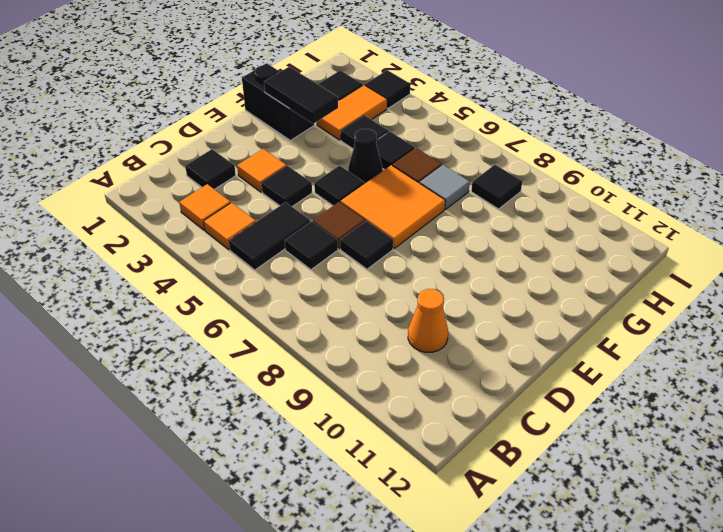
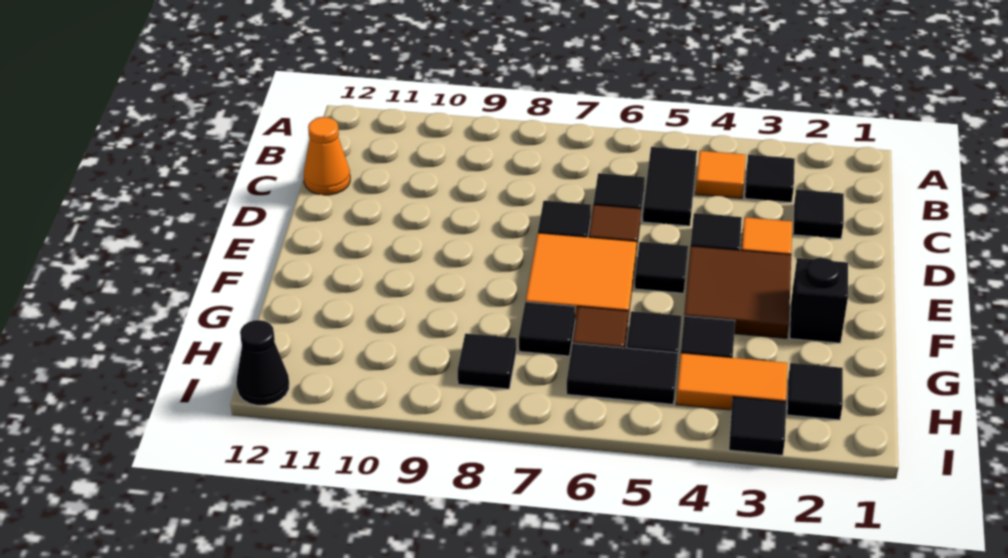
orange tile B3 level 1 -> black tile B3 level 1
orange cone C10 level 1 -> orange cone C12 level 1
none -> brown tile E3:F4 level 1
black brick F1:F2 level 1 -> black brick F2 level 1
black tile F2:F3 level 2 -> black tile H5:H6 level 1
black cone F5 level 1 -> black cone I12 level 1
orange tile G3:H3 level 1 -> orange tile H3:H4 level 1
grey tile G7 level 1 -> black tile G7 level 1

